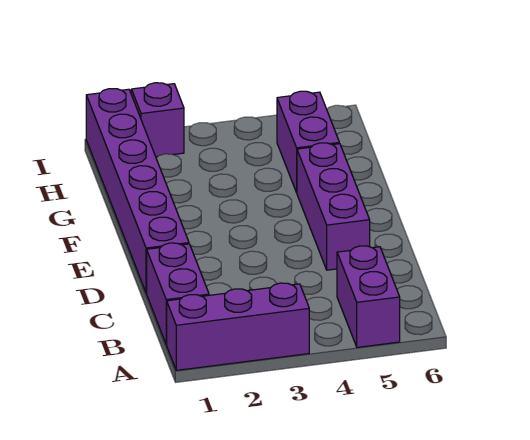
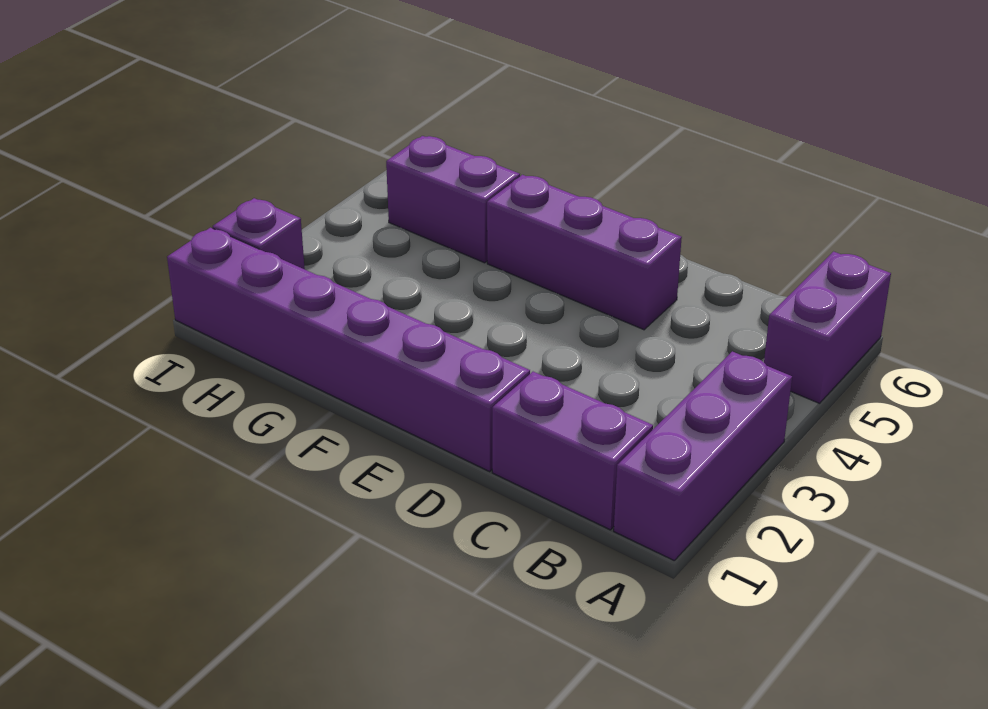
purple brick A5:B5 level 1 -> purple brick A5:A6 level 1

